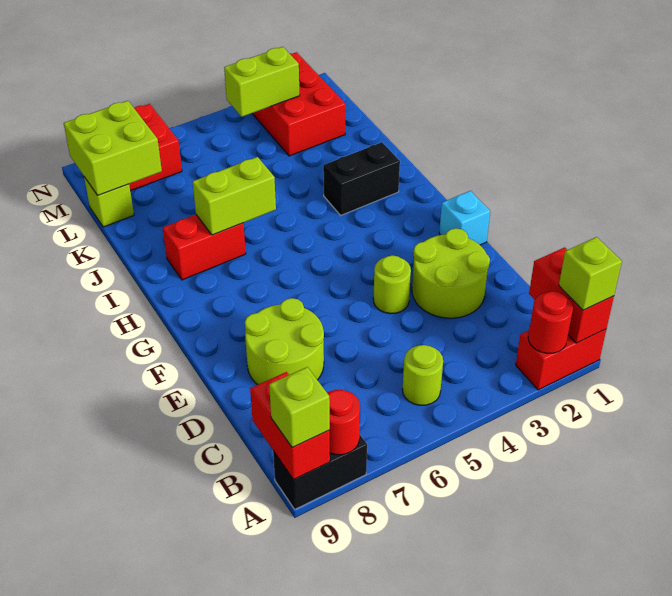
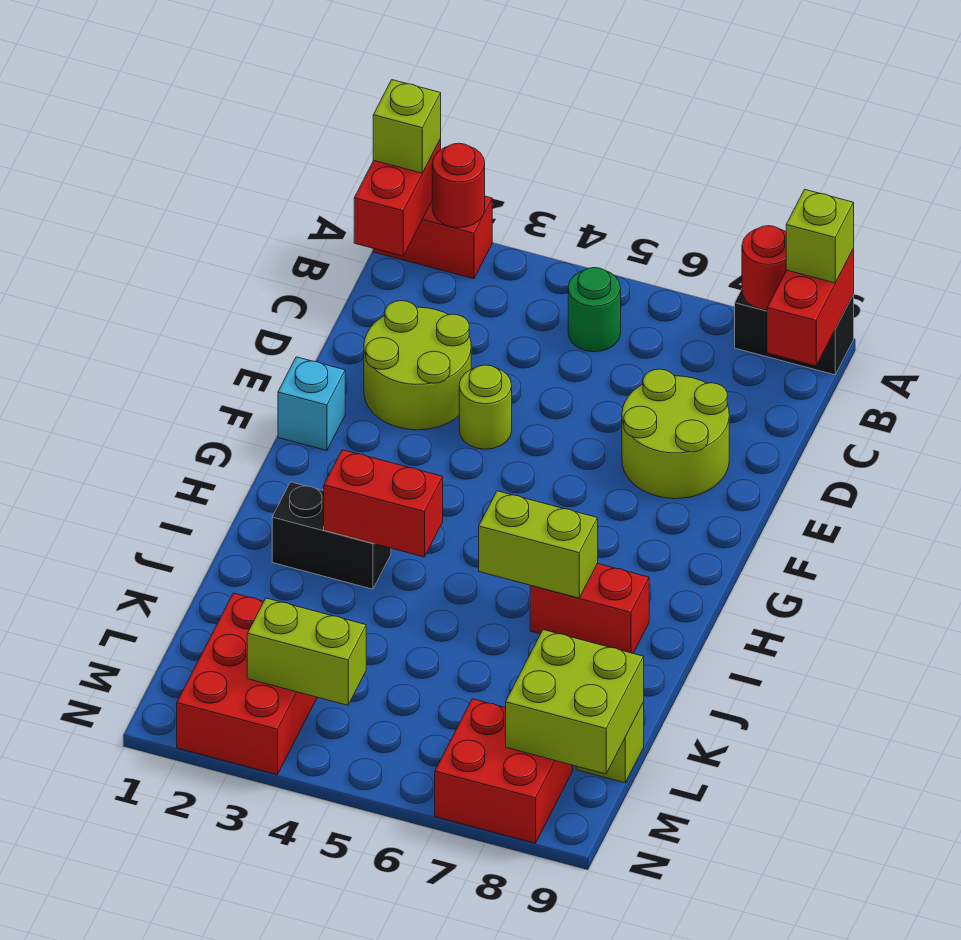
lime round brick B5 level 1 -> green round brick B5 level 1
none -> red brick I3:I4 level 2

